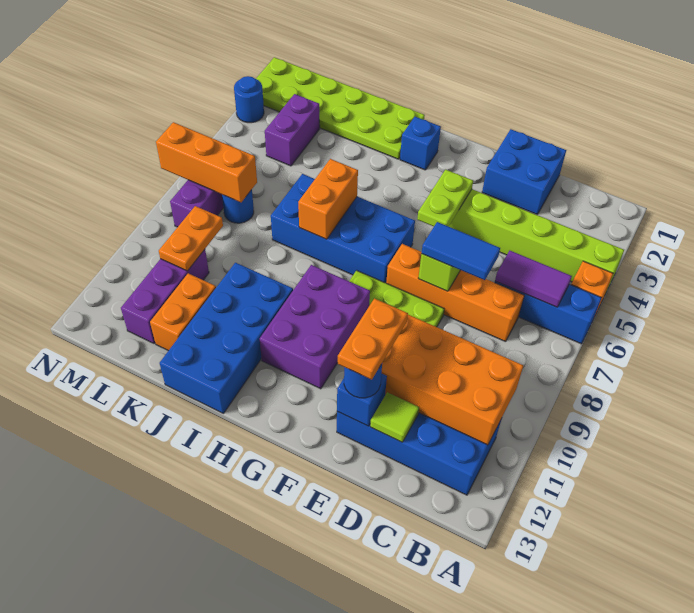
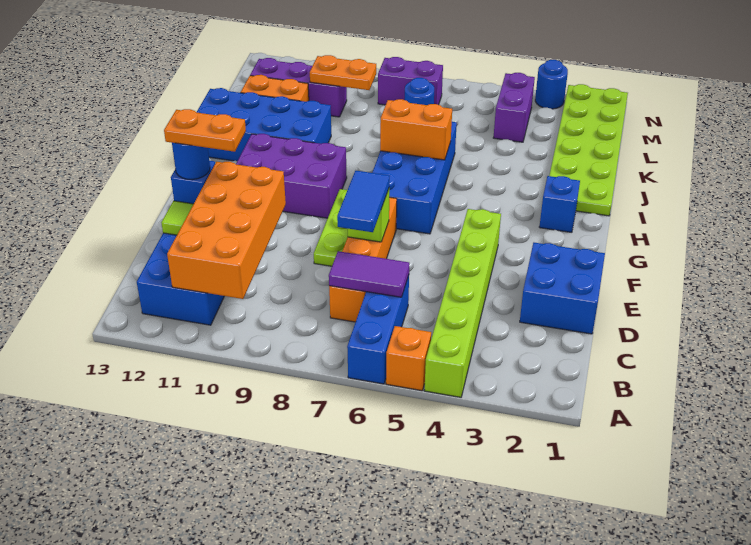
purple tile B6:C6 level 2 -> purple tile C6:C7 level 2
lime plate F4:F5 level 2 -> none
purple brick L3:L4 level 1 -> purple brick L4:M4 level 1
orange brick L7:N7 level 2 -> none

